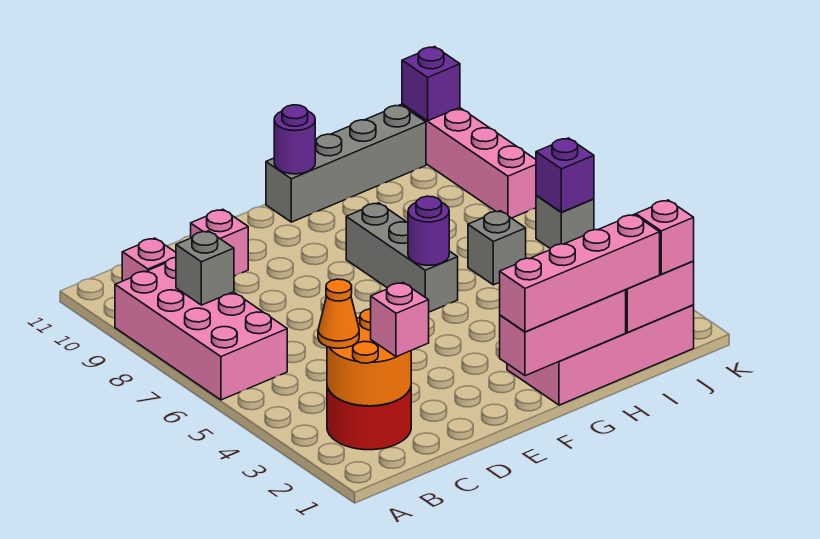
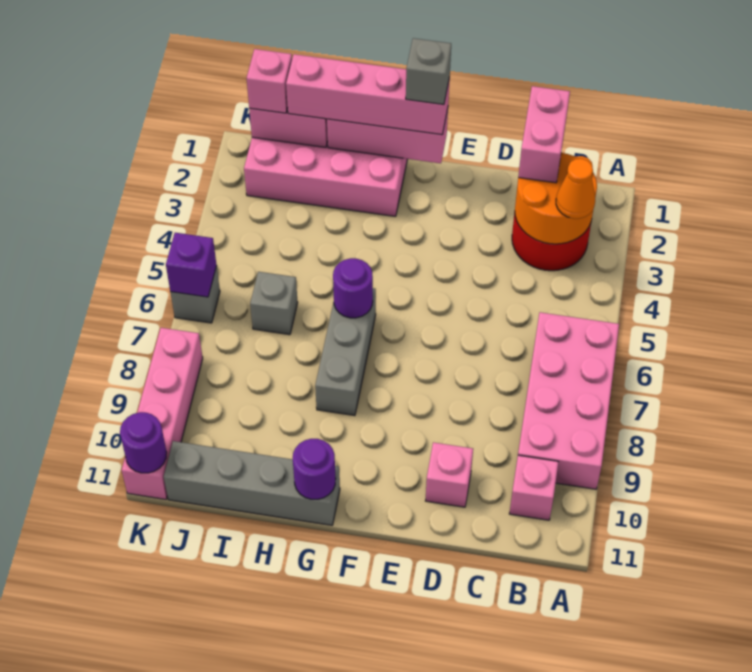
grey brick B8 level 2 -> grey brick F1 level 4
pink brick C2 level 3 -> pink brick C1:C2 level 3
purple brick K11 level 2 -> purple round brick K11 level 2

